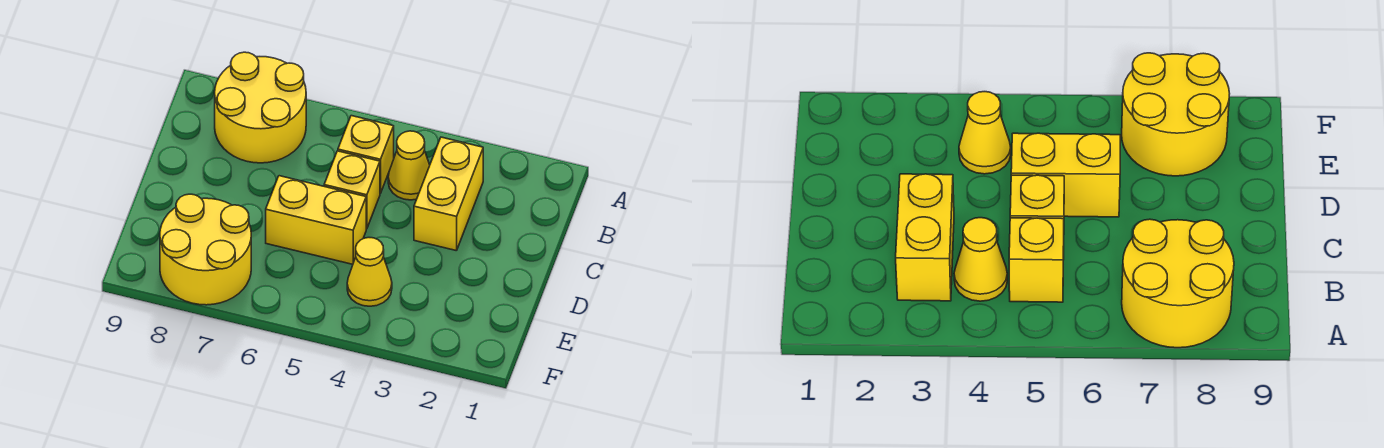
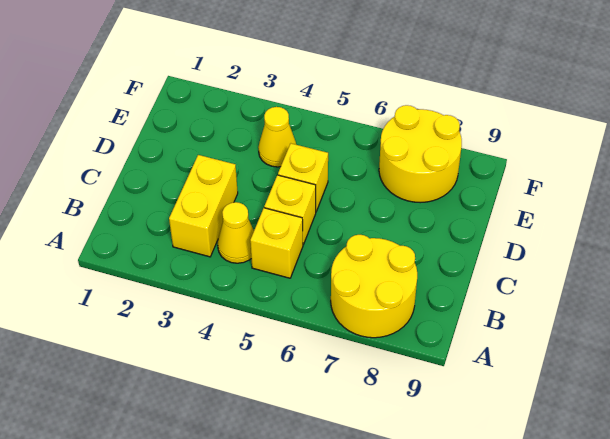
yellow brick D5:D6 level 1 -> yellow brick D5 level 1

